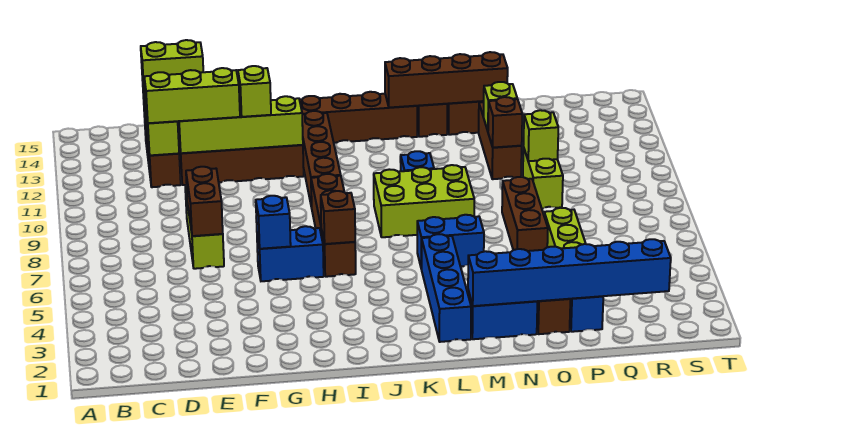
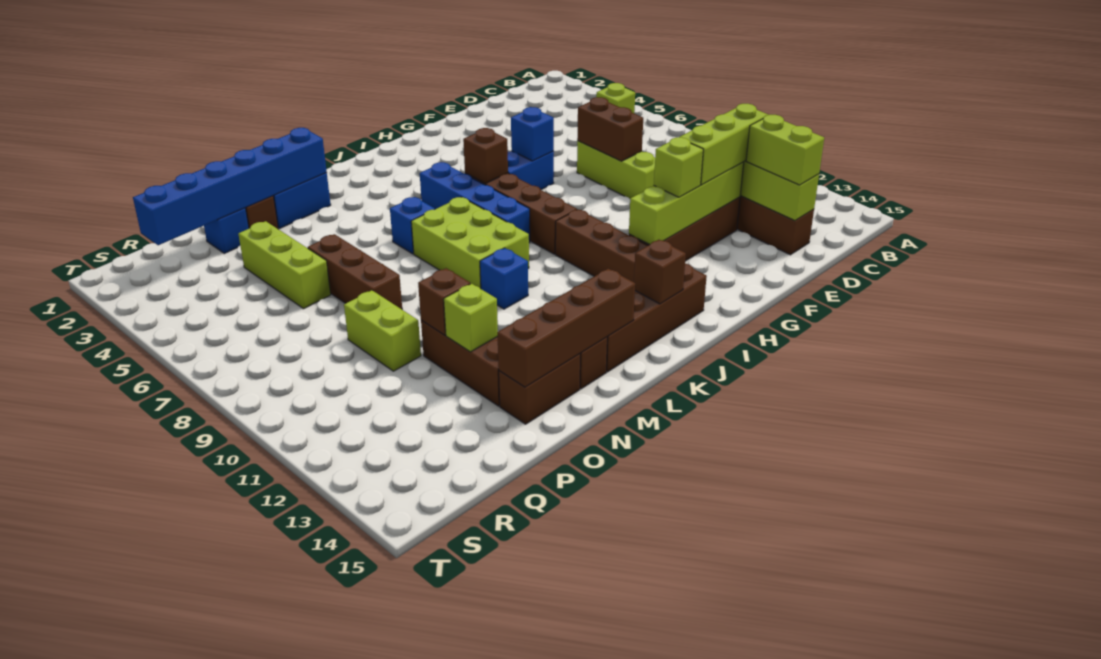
lime brick D14:E14 level 3 -> lime brick D13:D14 level 3
none -> brown brick J14 level 2
lime brick K8:M9 level 1 -> lime brick K7:L9 level 1
blue brick L2:L5 level 1 -> blue brick J5:J8 level 1
blue brick L6:M6 level 1 -> blue brick L6 level 1
lime brick P10 level 2 -> lime brick B5 level 1

